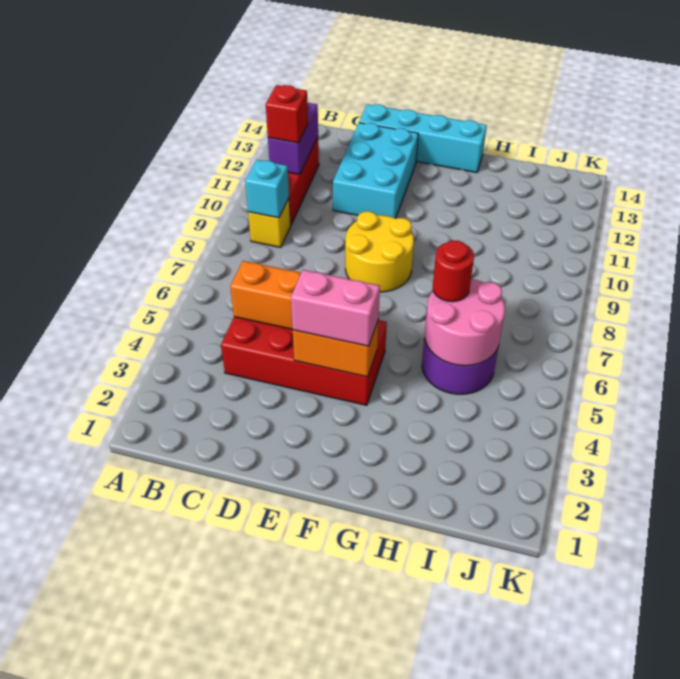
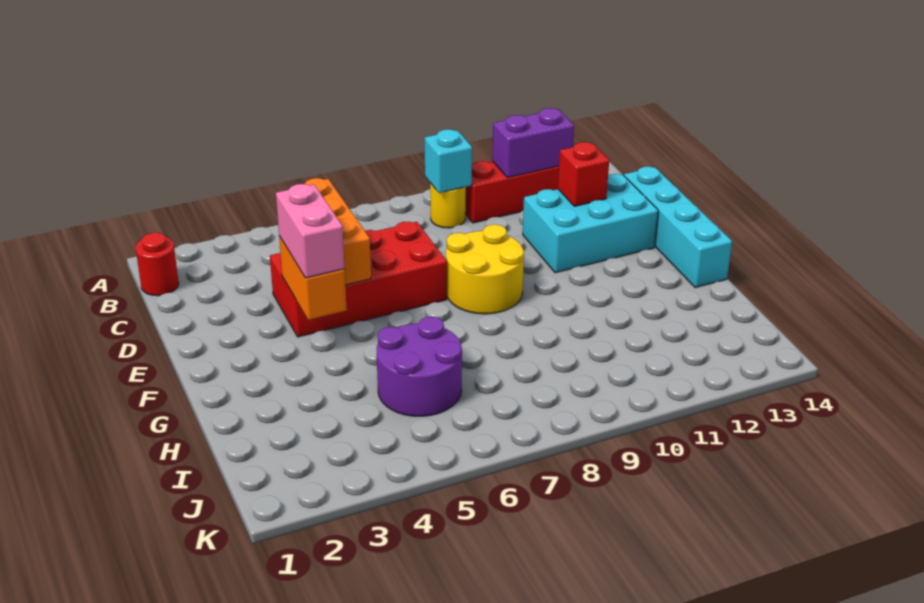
yellow brick B9 level 1 -> yellow round brick B9 level 1
red brick B11 level 3 -> red brick D12 level 2
red brick C4:F5 level 1 -> red brick D4:E7 level 1
pink round brick H5:I6 level 2 -> none
red round brick H6 level 3 -> red round brick B1 level 1

